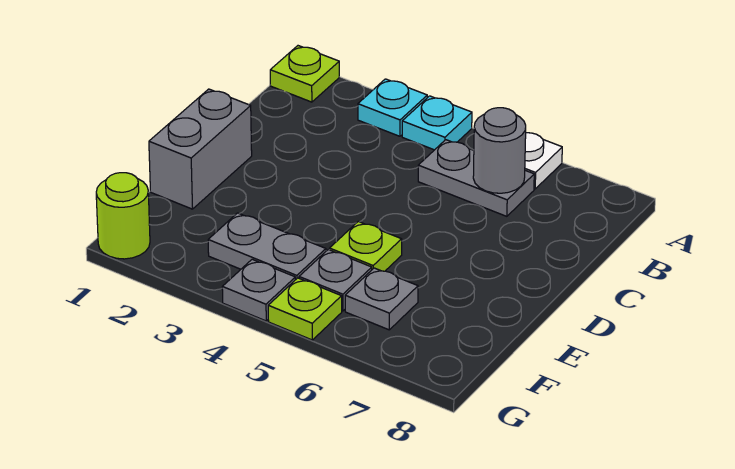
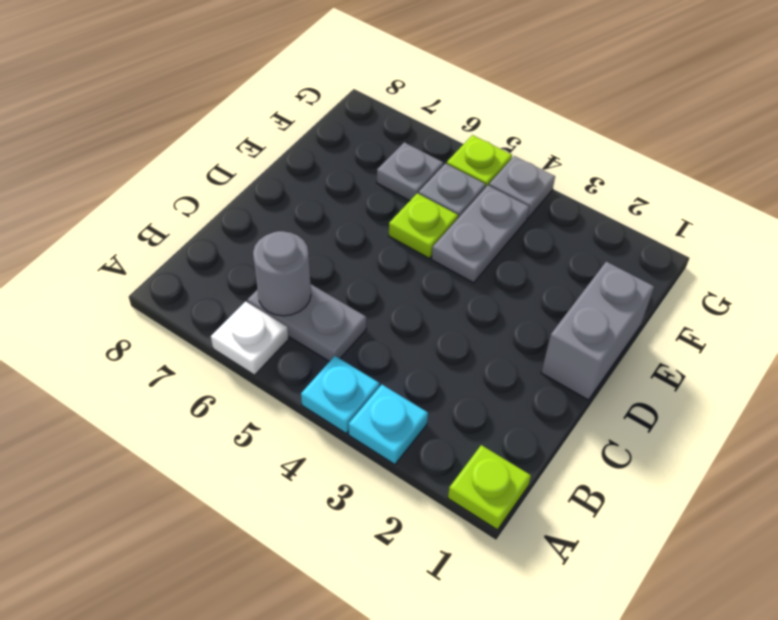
grey plate F3:F4 level 1 -> grey plate E4:F4 level 1
lime round brick G1 level 1 -> none

